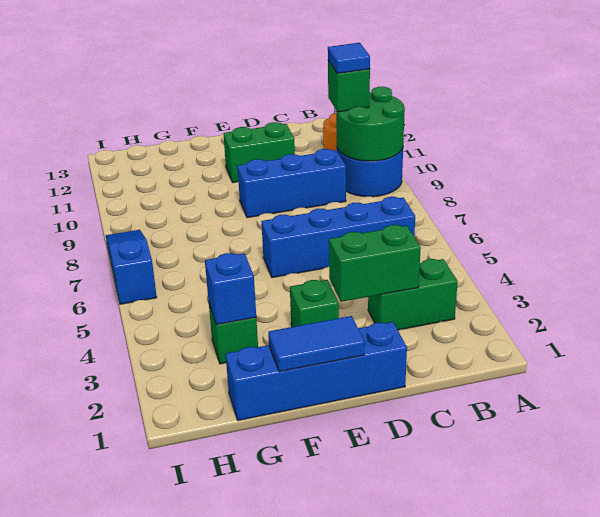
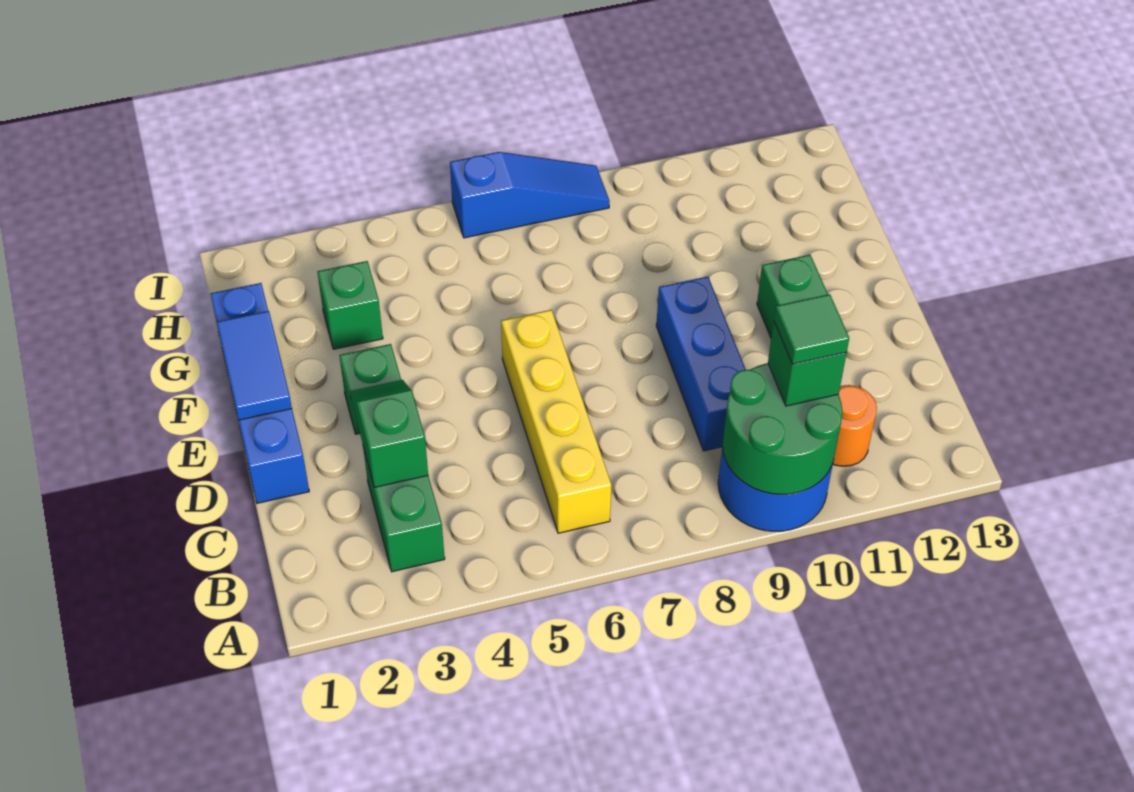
blue brick B6:E6 level 1 -> yellow brick B6:E6 level 1
blue tile B10 level 4 -> green tile B10 level 4
green brick C3:D3 level 2 -> green slope C3:D3 level 2 top C
blue brick G3 level 2 -> none

